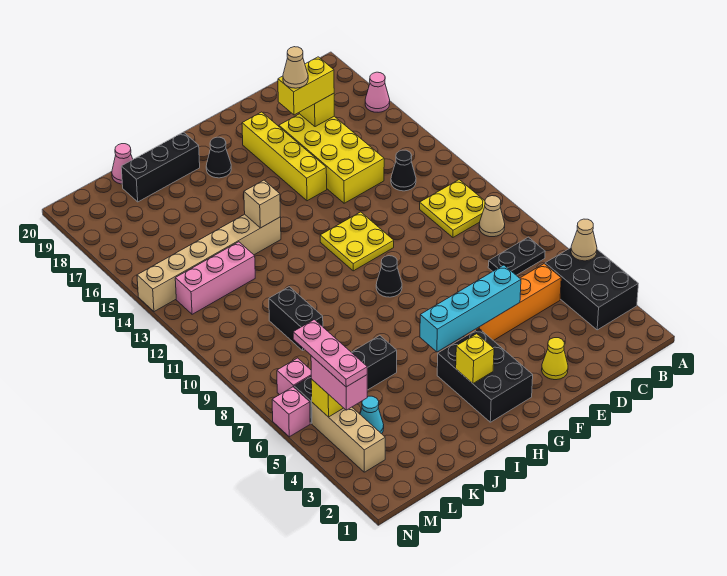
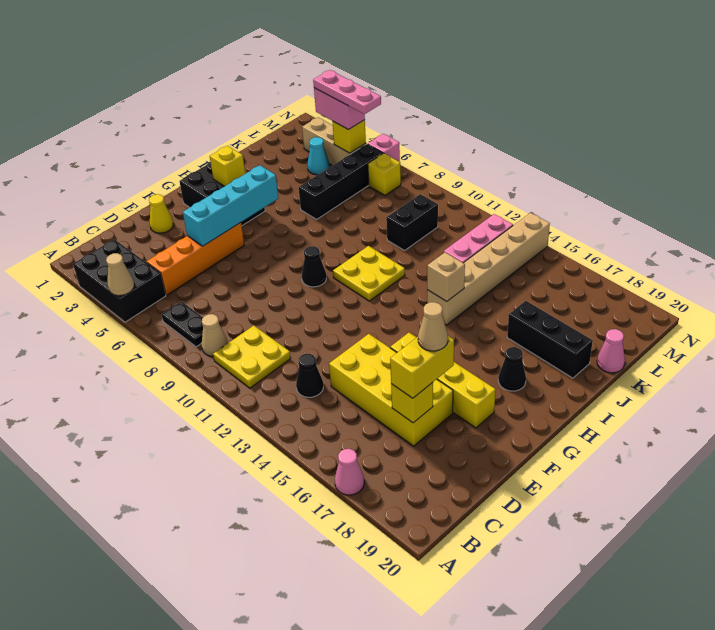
black plate B7:C7 level 1 -> black plate B7:B8 level 1
yellow plate F11:G12 level 1 -> yellow plate H10:I11 level 1
black brick I19:K19 level 1 -> black brick J17:J19 level 1
black brick K9:K10 level 1 -> black brick K10:L10 level 1
pink brick M7 level 1 -> yellow brick M7 level 1

